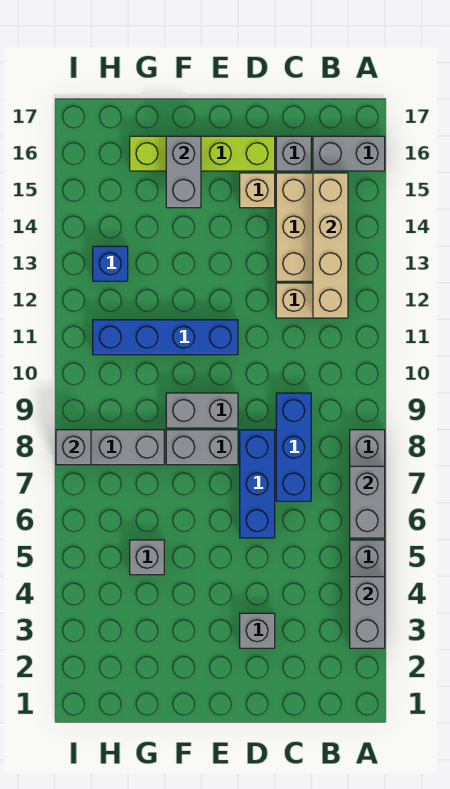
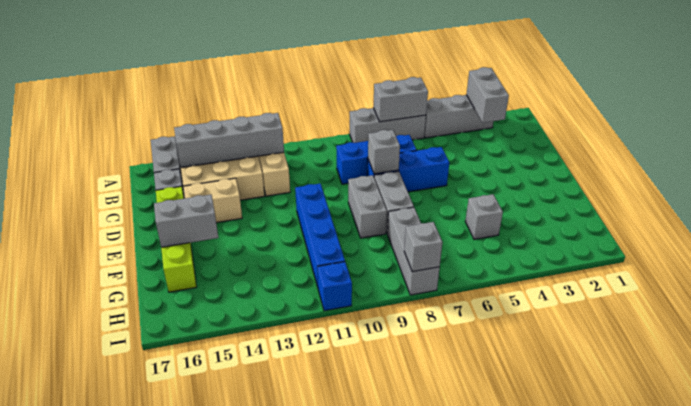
grey brick A3:A4 level 2 -> grey brick A3:B3 level 2
tan brick B12:B15 level 2 -> grey brick B12:B15 level 2
grey brick D3 level 1 -> grey brick D8 level 2
tan brick D15 level 1 -> tan brick D14:D15 level 1
blue brick H13 level 1 -> blue brick I11 level 1

